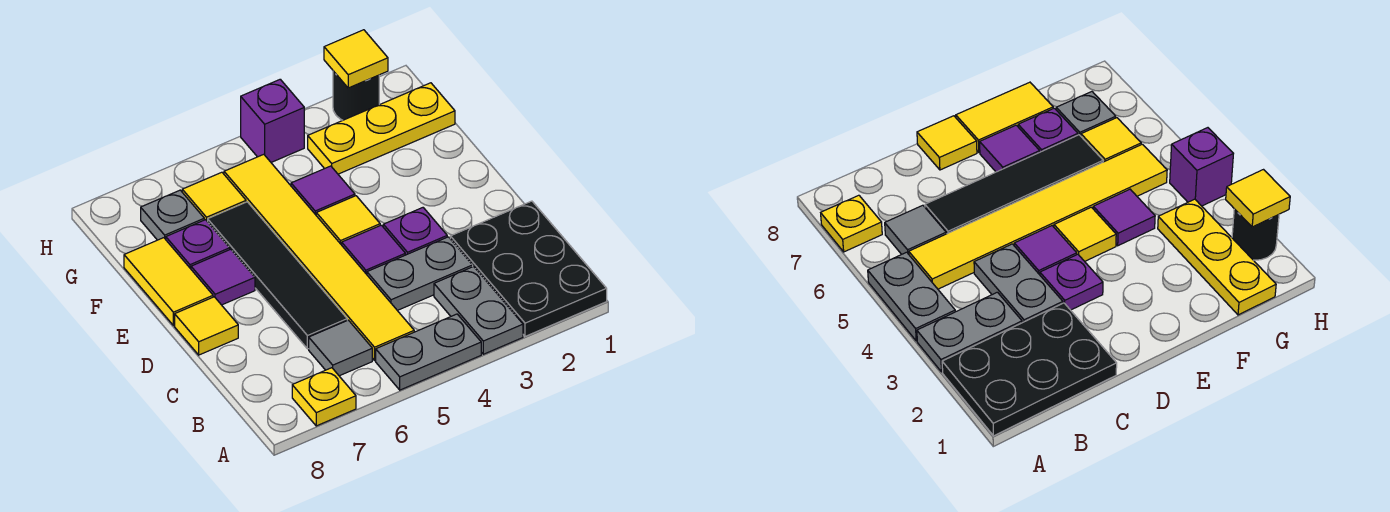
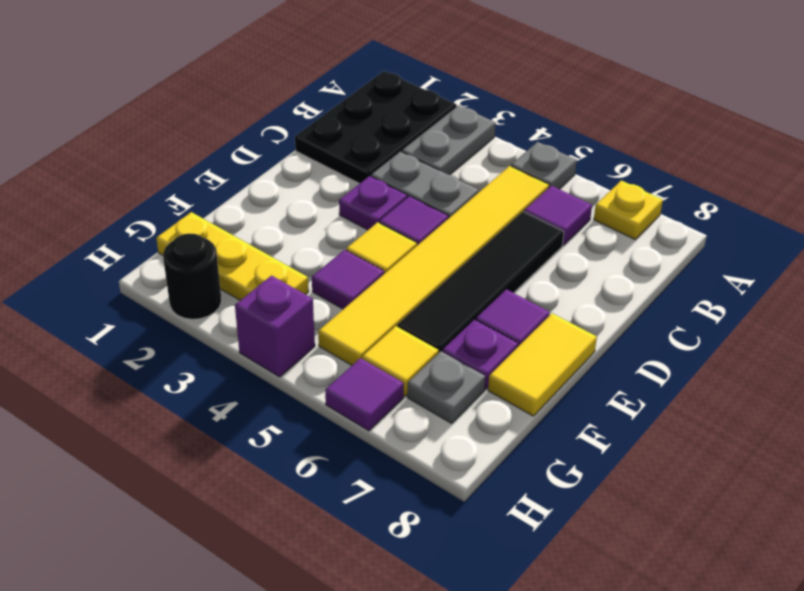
grey plate A4:A5 level 1 -> grey plate A5 level 1
grey tile B6 level 1 -> purple tile B6 level 1
yellow tile D8 level 1 -> none
yellow tile H2 level 2 -> none
none -> purple tile H6 level 1

